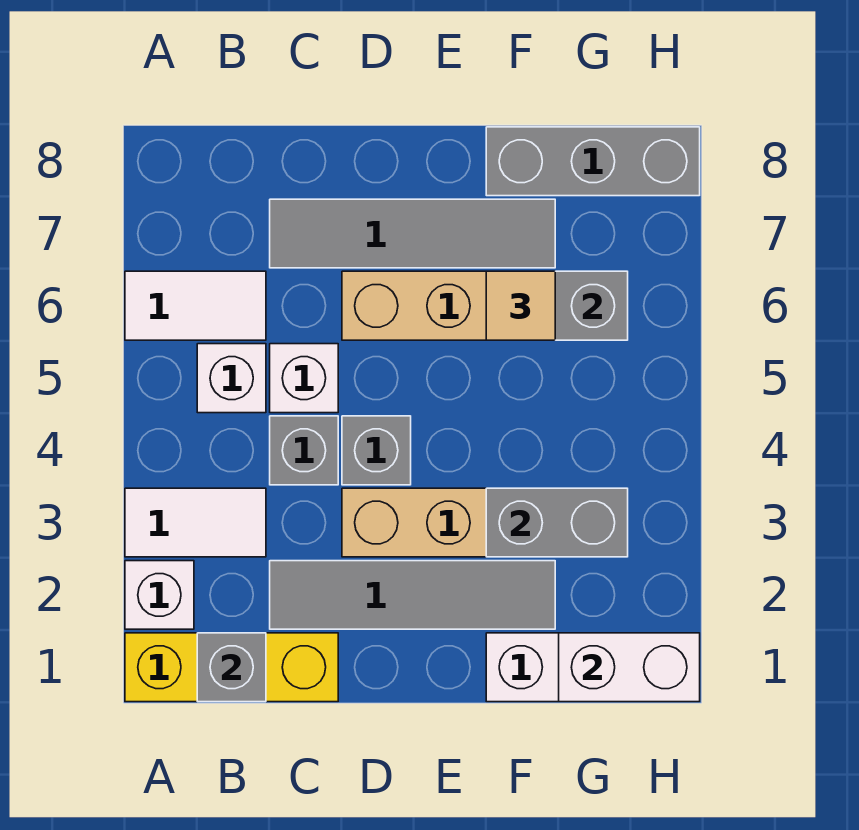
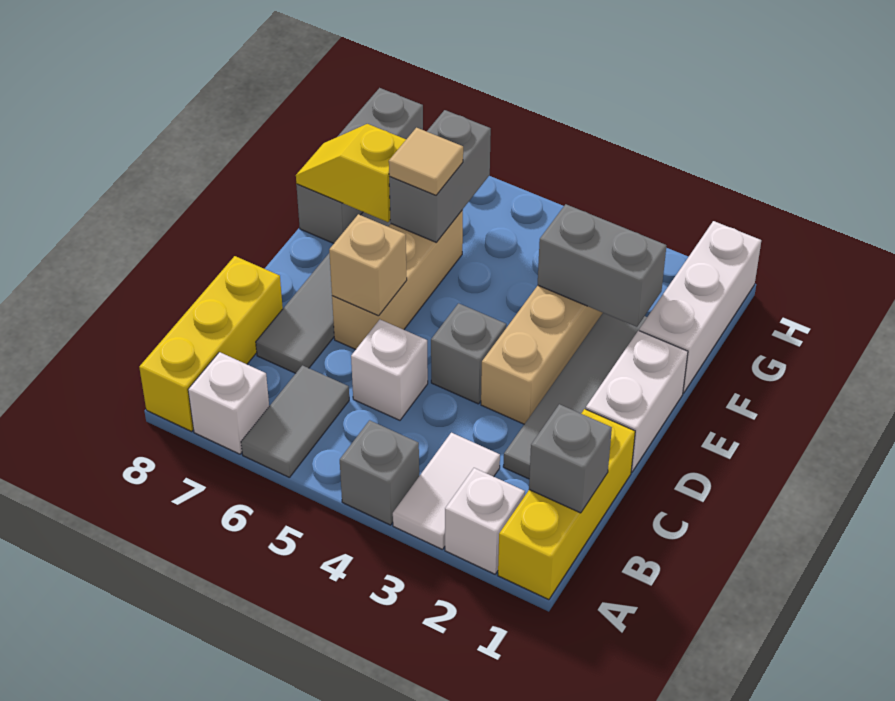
white tile A6:B6 level 1 -> grey tile A6:B6 level 1
none -> yellow brick A8:C8 level 1
white brick B5 level 1 -> white brick A7 level 1
grey brick C4 level 1 -> grey brick A4 level 1
none -> tan brick D6 level 2
grey brick F3:G3 level 2 -> grey brick F2:F3 level 2
none -> yellow slope F7:F8 level 2 top 7
white brick G1:H1 level 2 -> white brick D1:E1 level 1

